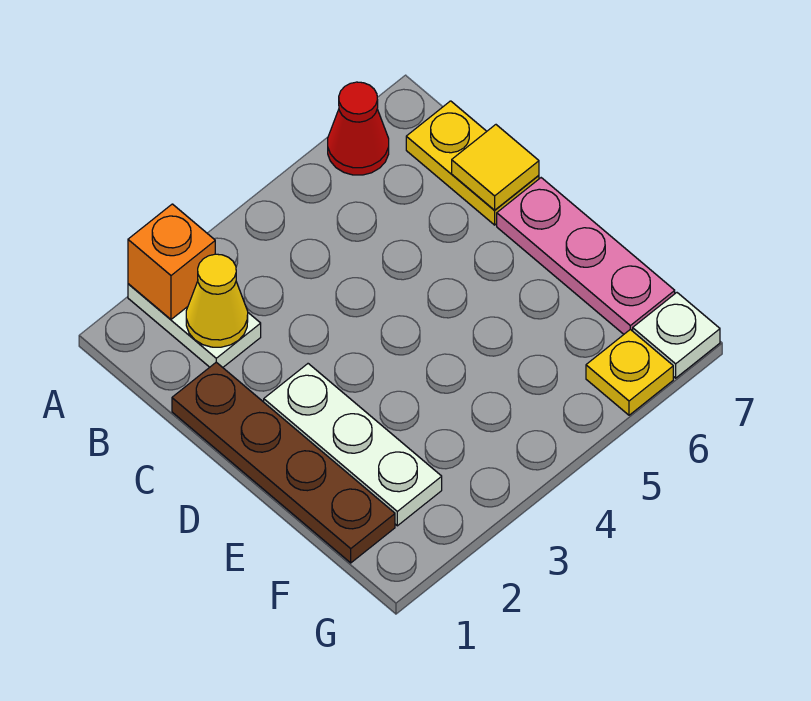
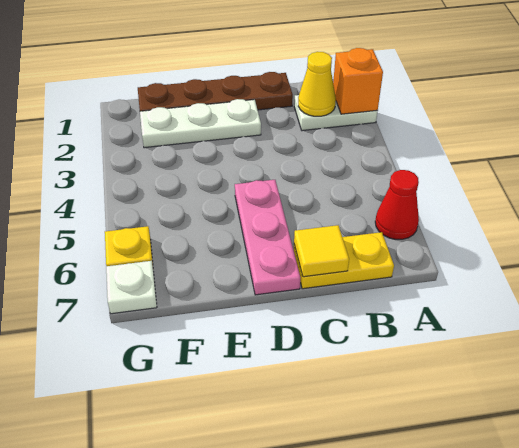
pink plate D7:F7 level 1 -> pink plate D5:D7 level 1

